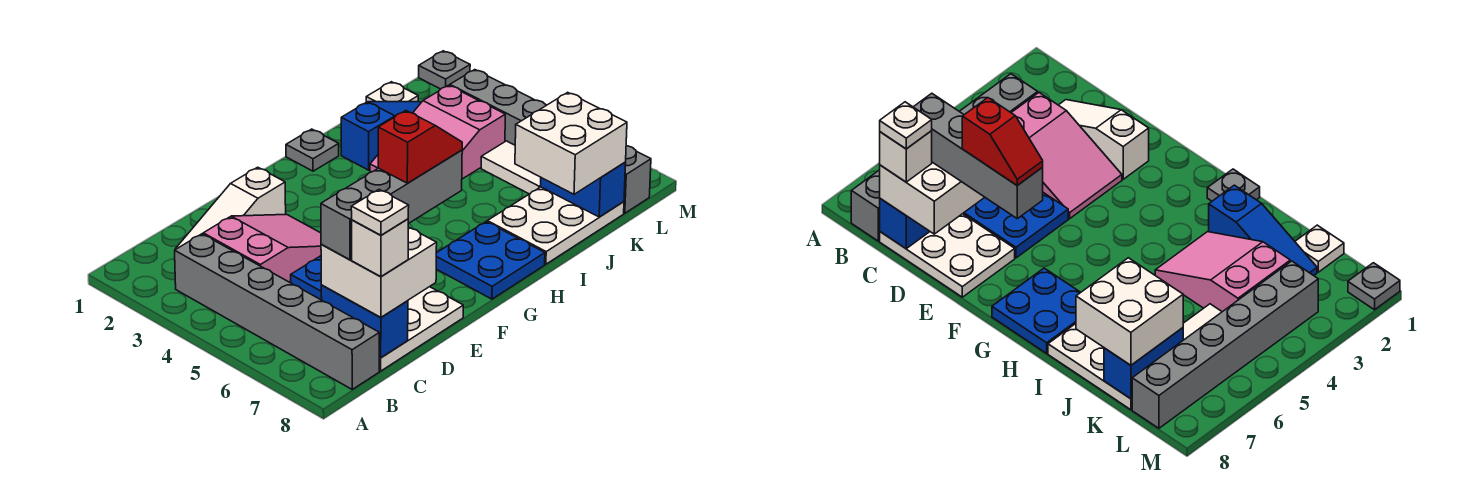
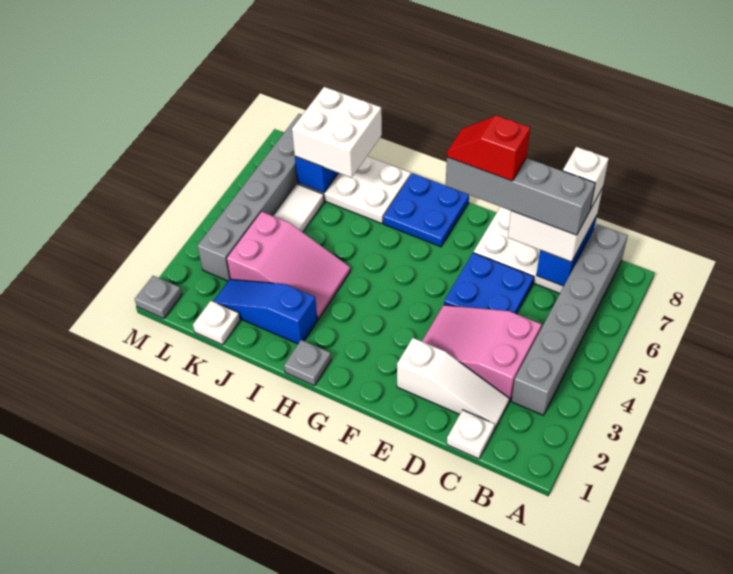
white plate C8 level 5 -> white plate C1 level 1

